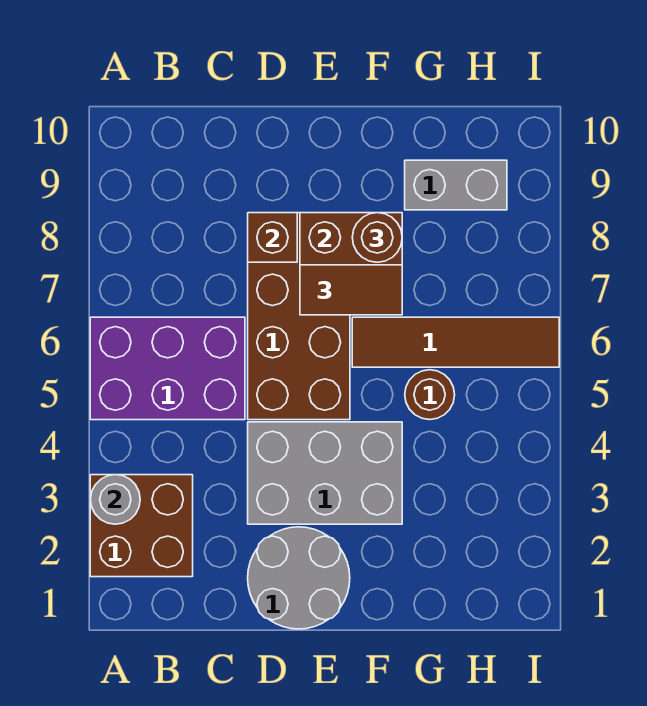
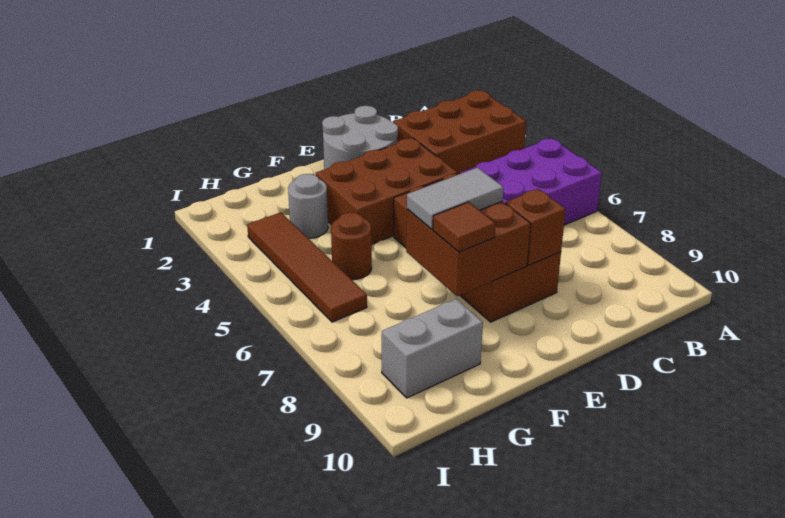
brown brick A2:B3 level 1 -> brown brick A2:C3 level 1
grey round brick A3 level 2 -> grey round brick G3 level 1
grey brick D3:F4 level 1 -> brown brick D3:F4 level 1
brown tile E7:F7 level 3 -> grey tile E7:F7 level 3
brown tile F6:I6 level 1 -> brown tile H3:H6 level 1
brown round brick F8 level 3 -> brown tile F8 level 3

